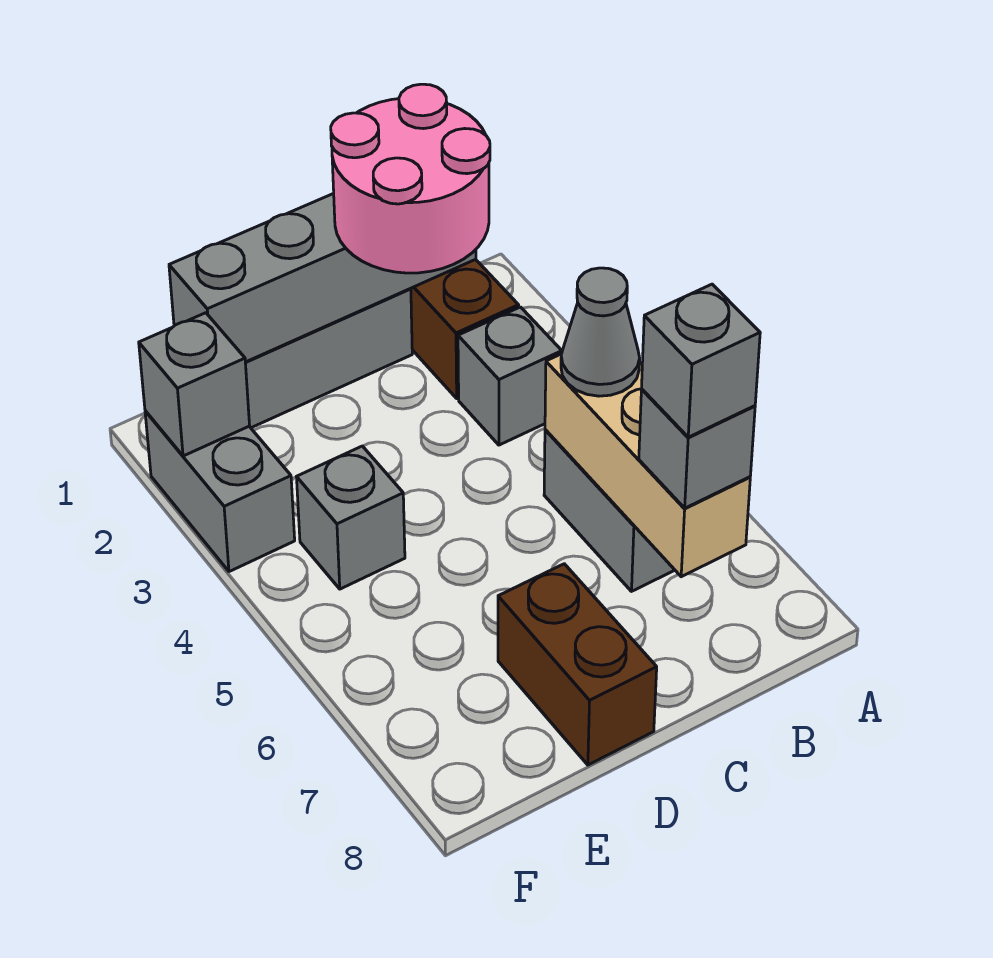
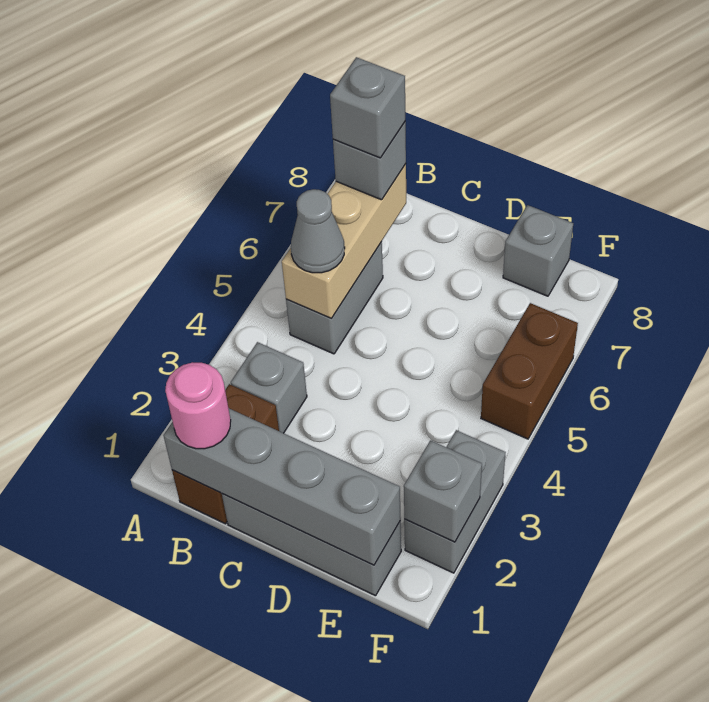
pink round brick B1:C2 level 3 -> pink round brick B1 level 3
brown brick D7:D8 level 1 -> brown brick F5:F6 level 1
grey brick E4 level 1 -> grey brick E8 level 1

